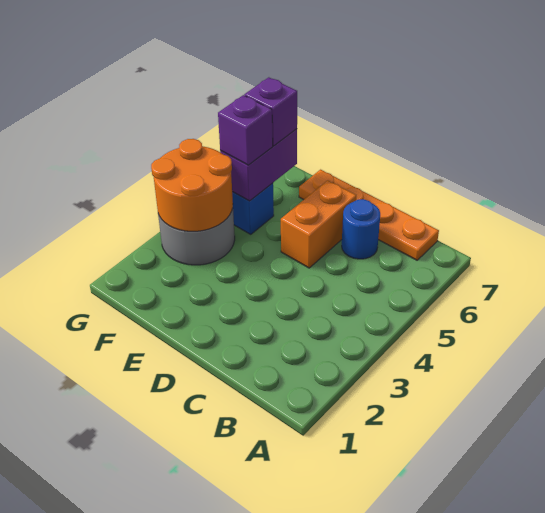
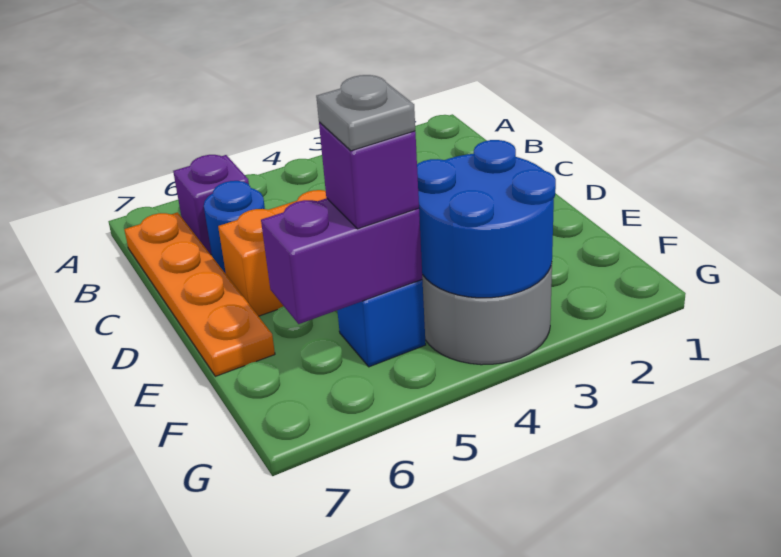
orange round brick F3:G4 level 2 -> blue round brick F3:G4 level 2
none -> grey plate F5 level 4
purple brick F6 level 3 -> purple brick B6 level 1

